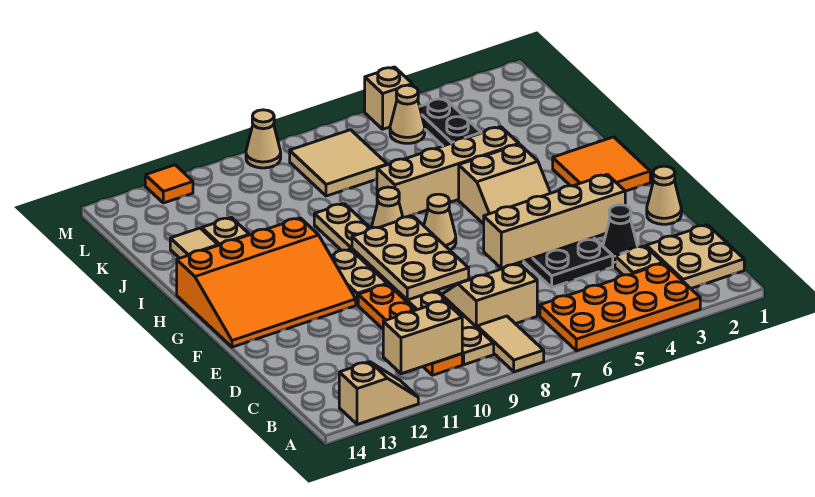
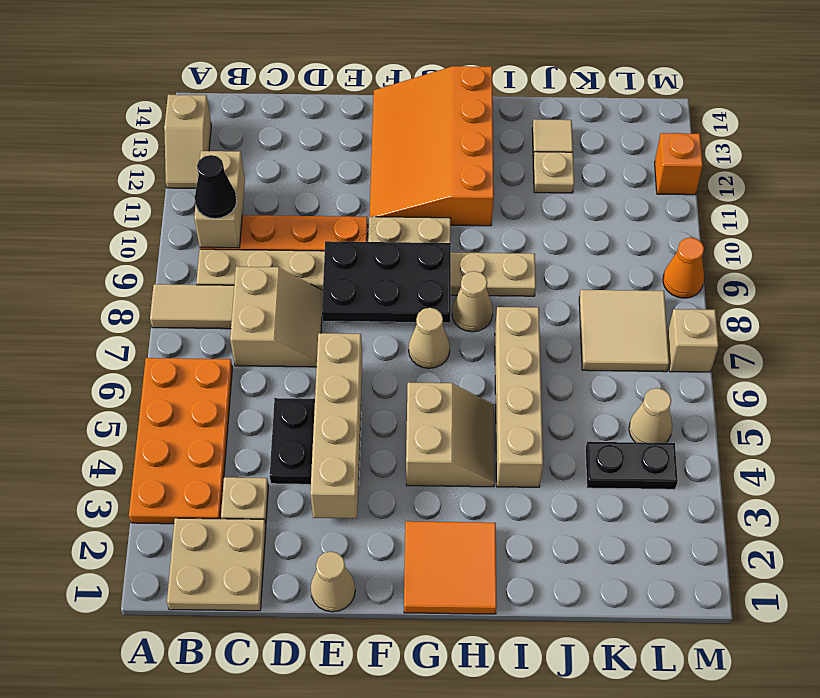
black cone D3 level 1 -> black cone B10 level 3
tan plate E8:G9 level 2 -> black plate E8:G9 level 2
tan slope G4:H5 level 1 top H -> tan slope G4:H5 level 1 top G
tan brick M5 level 1 -> tan brick M7 level 1
tan cone M9 level 1 -> orange cone M9 level 1
orange tile M12 level 1 -> orange brick M12 level 1

